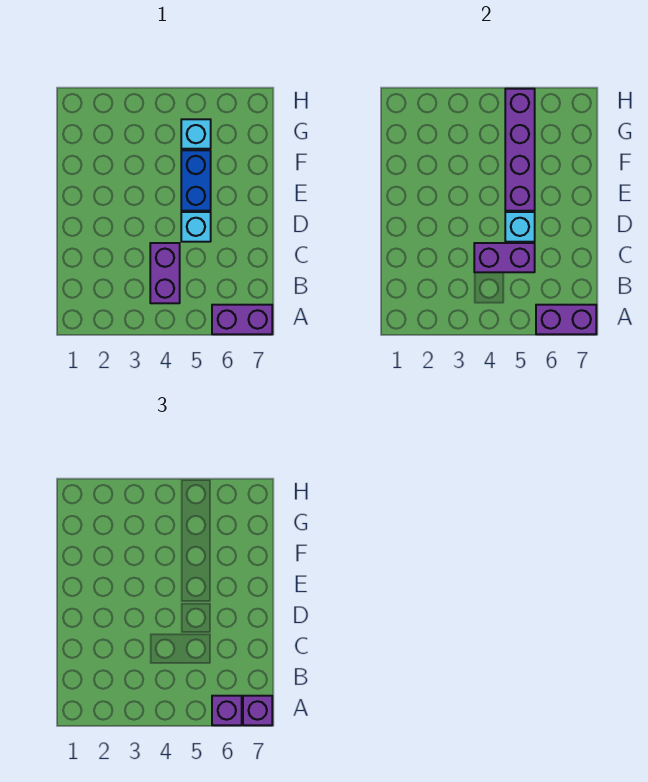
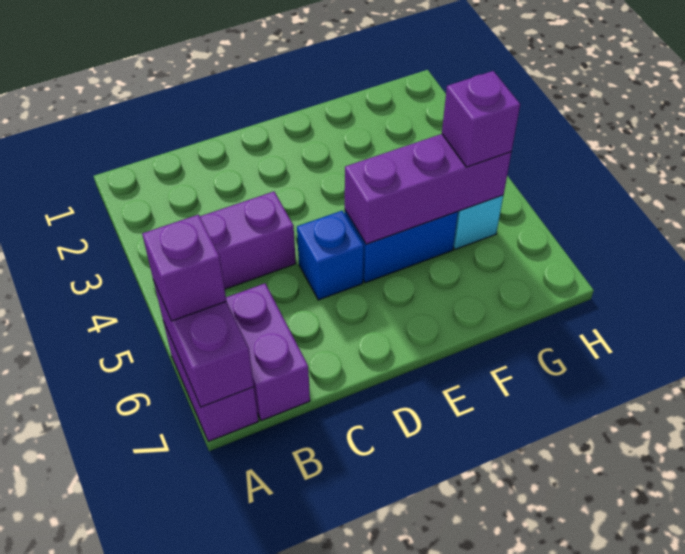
purple brick A7 level 3 -> purple brick G5 level 3
purple brick C4:C5 level 2 -> purple brick B6:B7 level 1
cyan brick D5 level 1 -> blue brick D5 level 1
cyan brick D5 level 2 -> none
purple brick E5:H5 level 2 -> purple brick E5:G5 level 2

